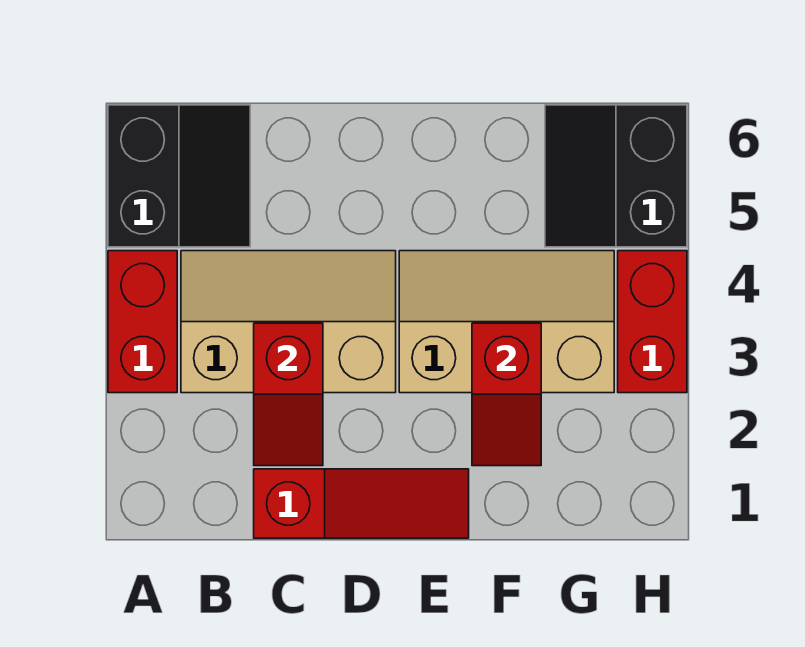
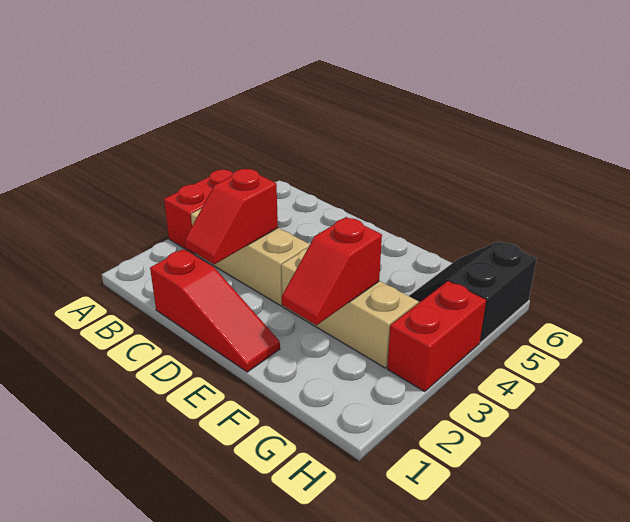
black slope A5:B6 level 1 top A -> none

